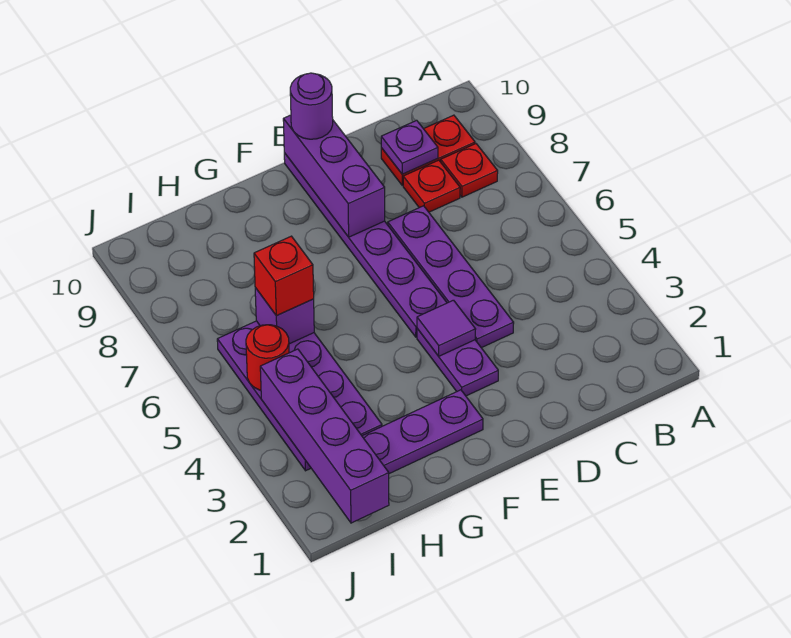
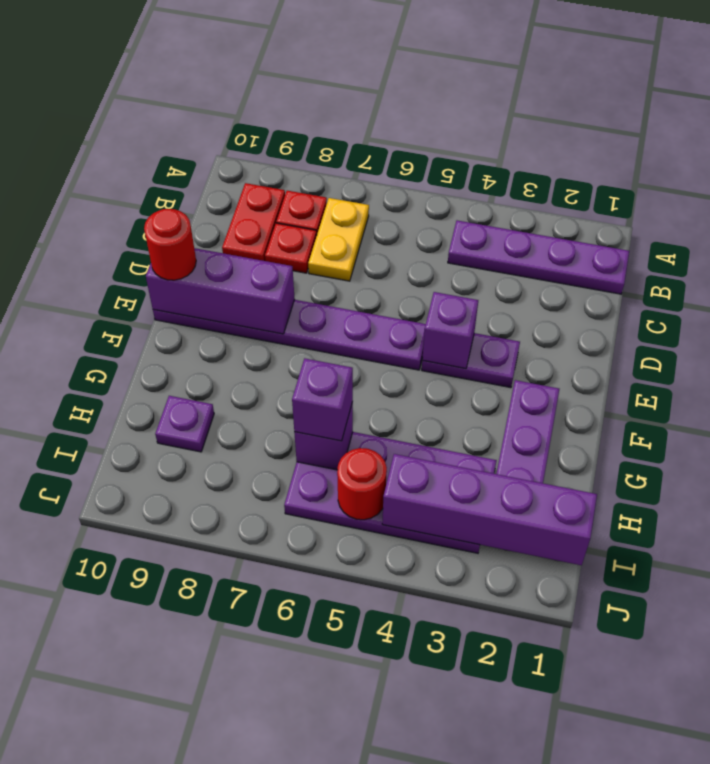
none -> yellow plate B7:C7 level 1
purple plate C9 level 2 -> purple plate H9 level 1
purple plate D4:D7 level 1 -> purple plate B1:B4 level 1
purple tile E4 level 2 -> purple brick E4 level 2
purple round brick E10 level 3 -> red round brick E10 level 3
red brick H6 level 3 -> purple brick H6 level 3

